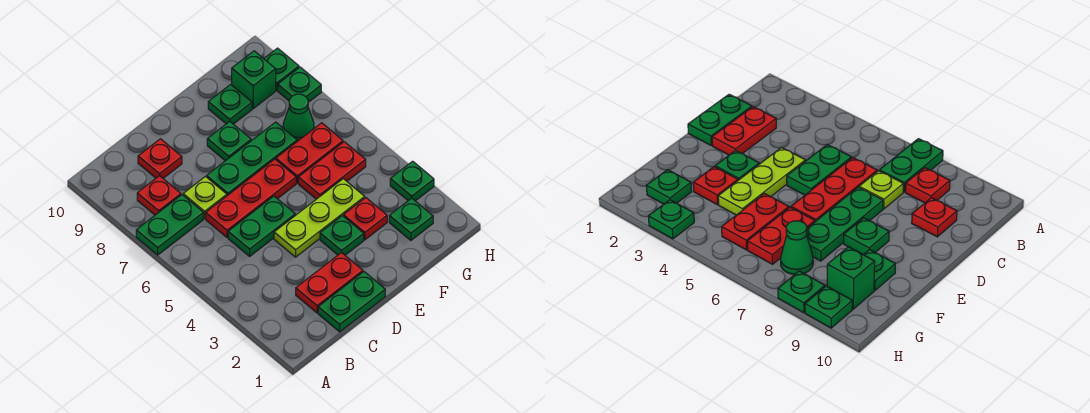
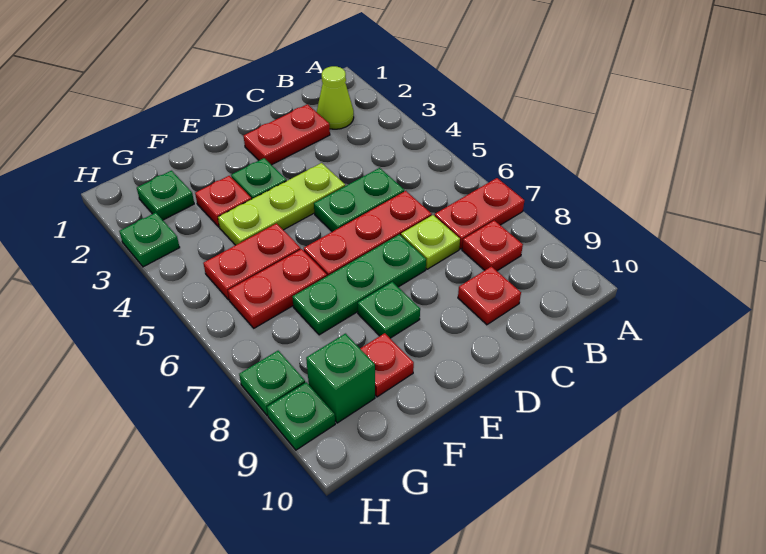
green plate A7:B7 level 1 -> red plate A7:B7 level 1
none -> lime cone B2 level 1
green plate C1:D1 level 1 -> none
green plate F9 level 1 -> red plate F9 level 1
green cone G7 level 1 -> none

